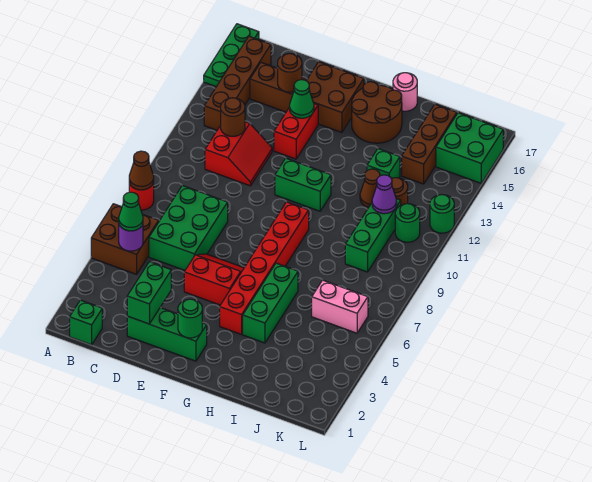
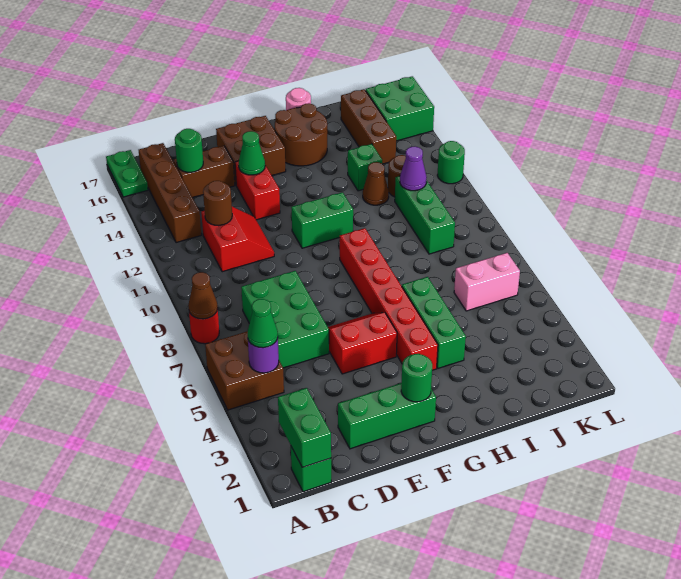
green plate A15:A17 level 1 -> green plate A16:A17 level 1
green brick D2:D3 level 2 -> green brick B1:B2 level 2
brown round brick D15 level 2 -> none
green round brick K11 level 1 -> green round brick C15 level 2

